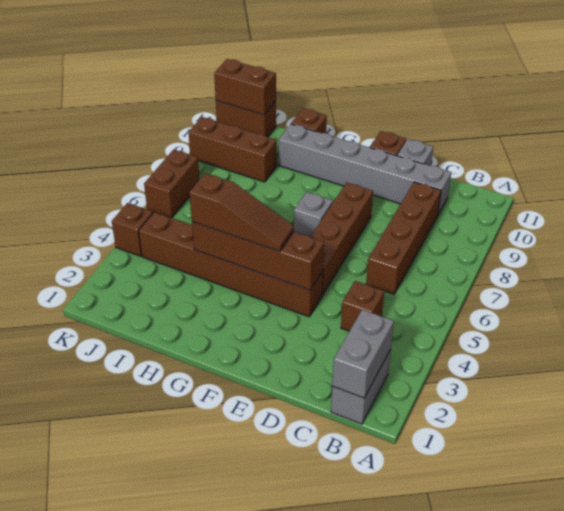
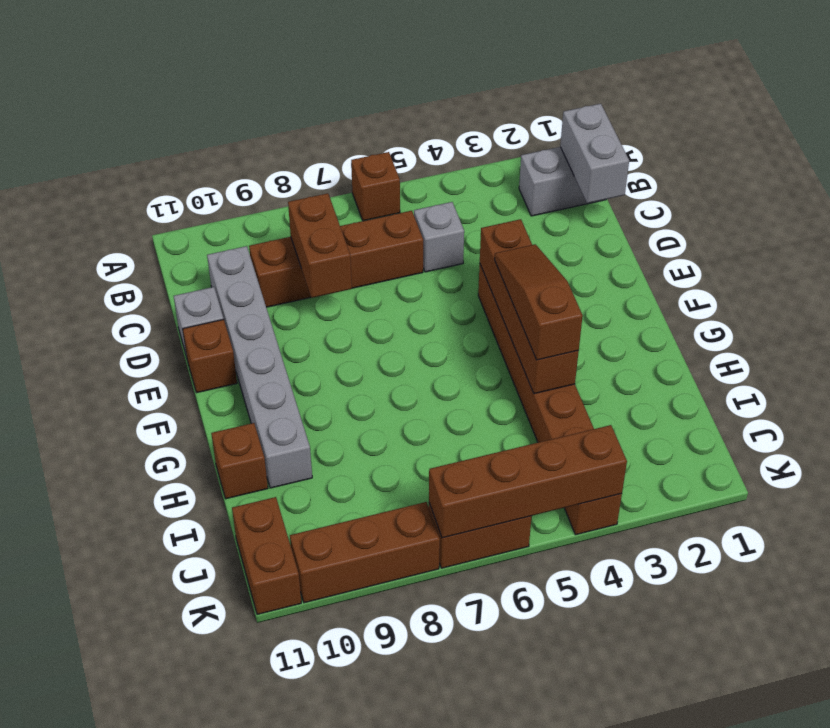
grey brick B1:B2 level 2 -> grey brick B1:C1 level 2
brown brick C4 level 1 -> brown brick A6 level 1
brown brick E5:E8 level 1 -> brown brick K4:K7 level 2
grey brick F7 level 1 -> grey brick C5 level 1
brown brick I9:K9 level 1 -> brown brick K8:K10 level 1
brown brick J11:K11 level 2 -> brown brick C8:D8 level 2

